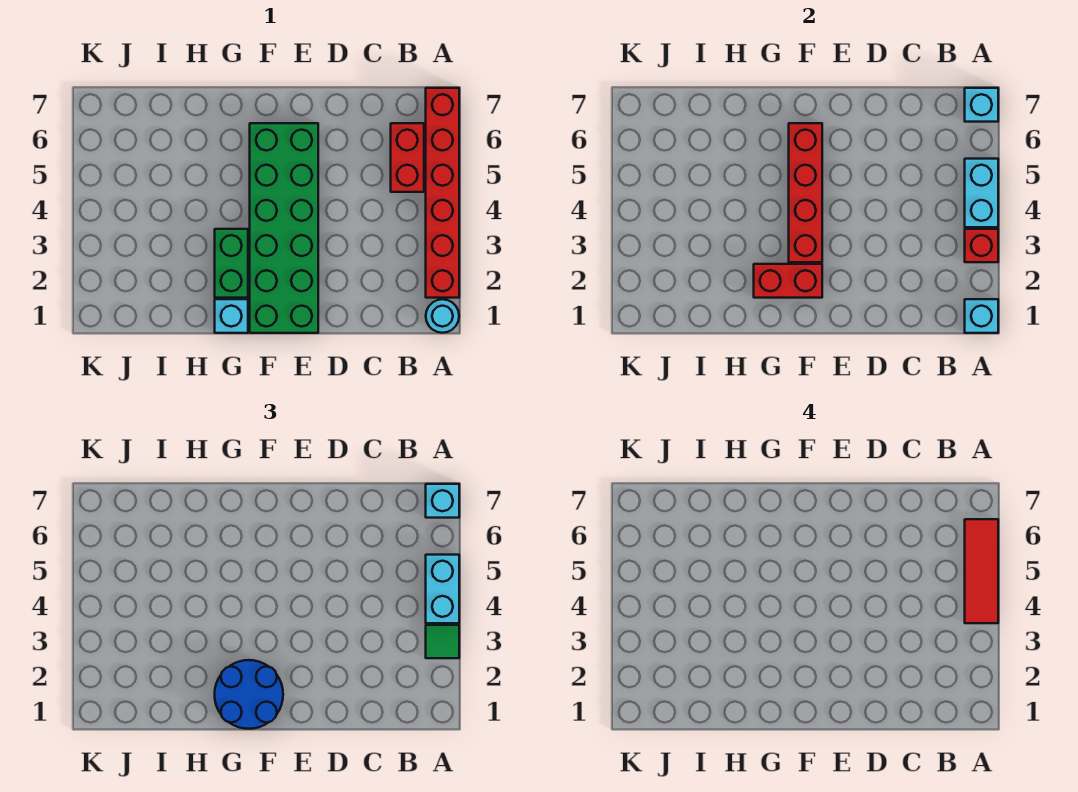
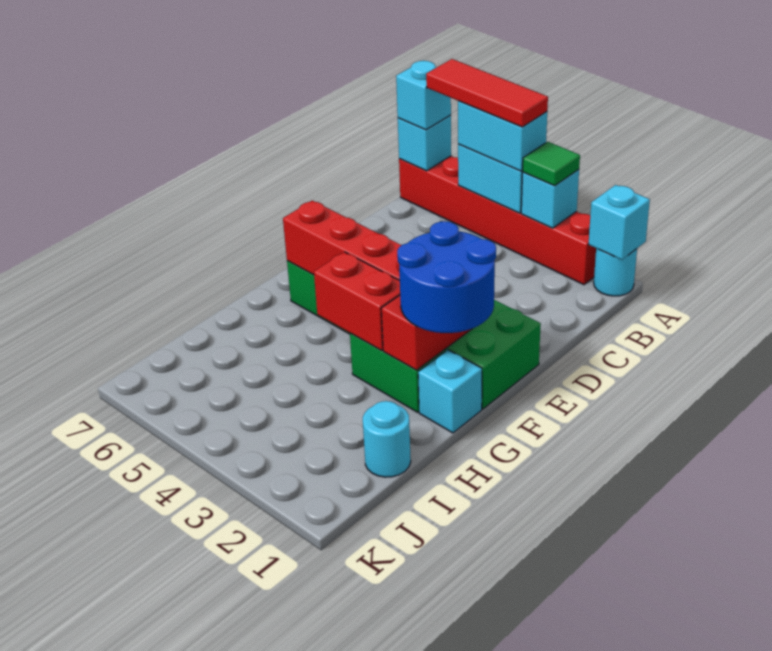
red brick A3 level 2 -> cyan brick A3 level 2
red brick B5:B6 level 1 -> red brick G3:G4 level 2
none -> cyan round brick I1 level 1

